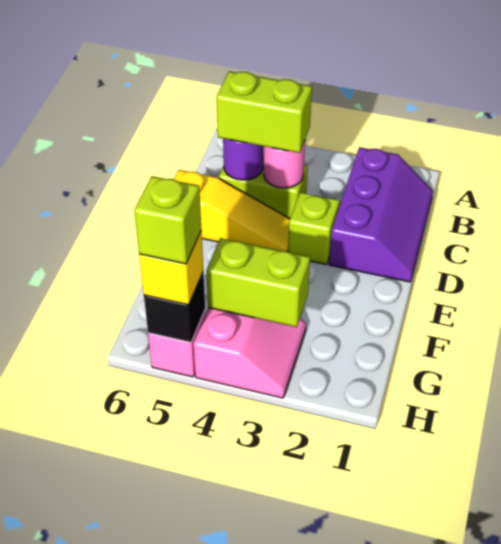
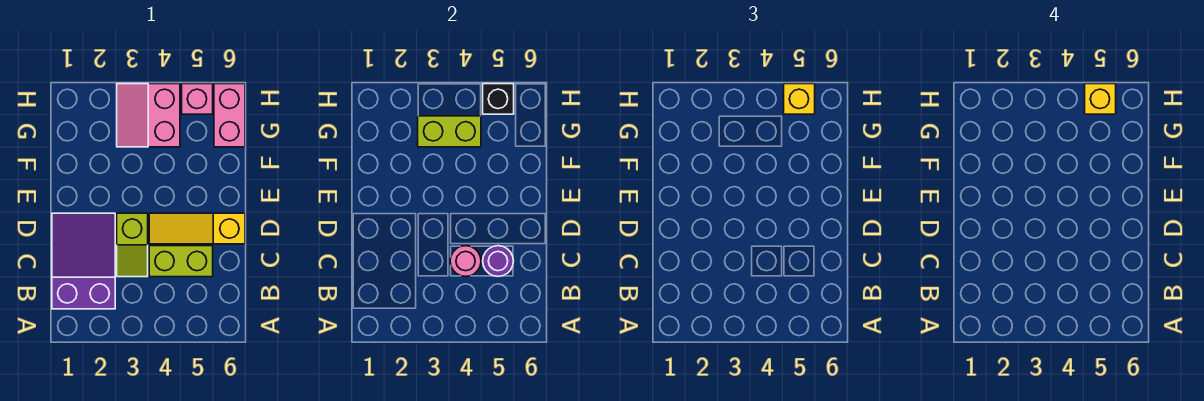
purple slope B1:D2 level 1 top 2 -> purple slope B1:D2 level 1 top B
lime brick C4:C5 level 3 -> none
none -> pink brick G6:H6 level 1
lime brick H5 level 4 -> yellow brick H5 level 4

